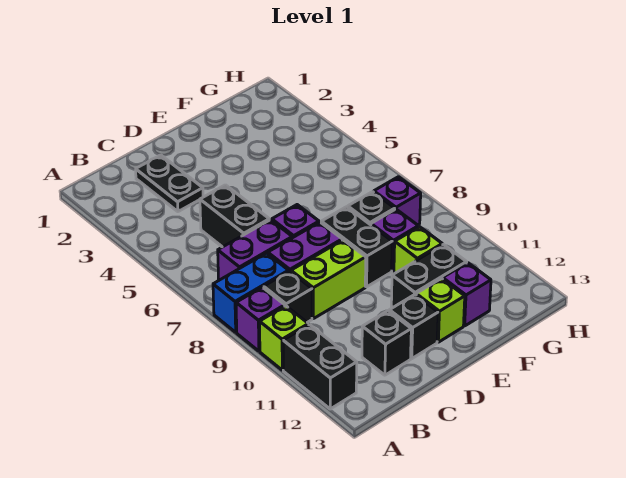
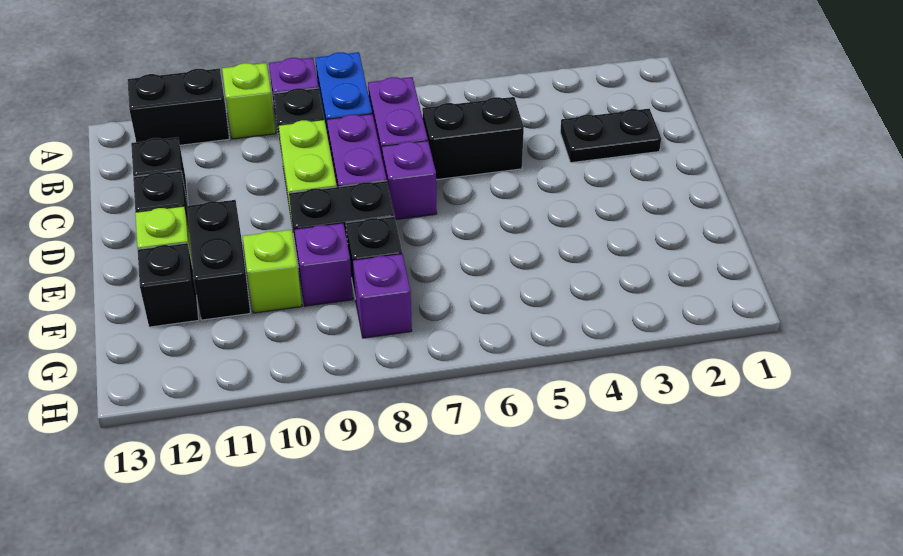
purple brick F12 level 1 -> black brick F12 level 1

